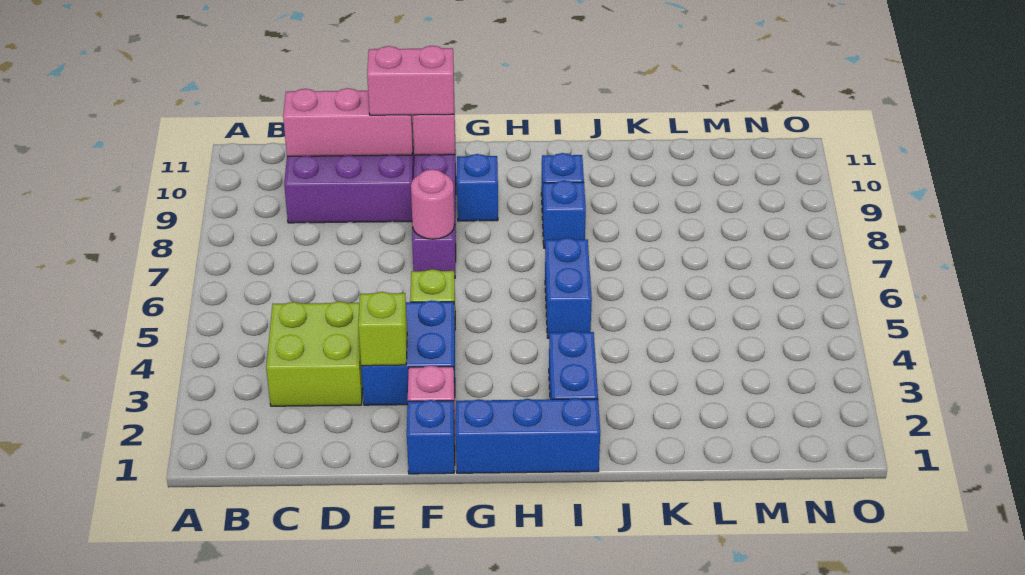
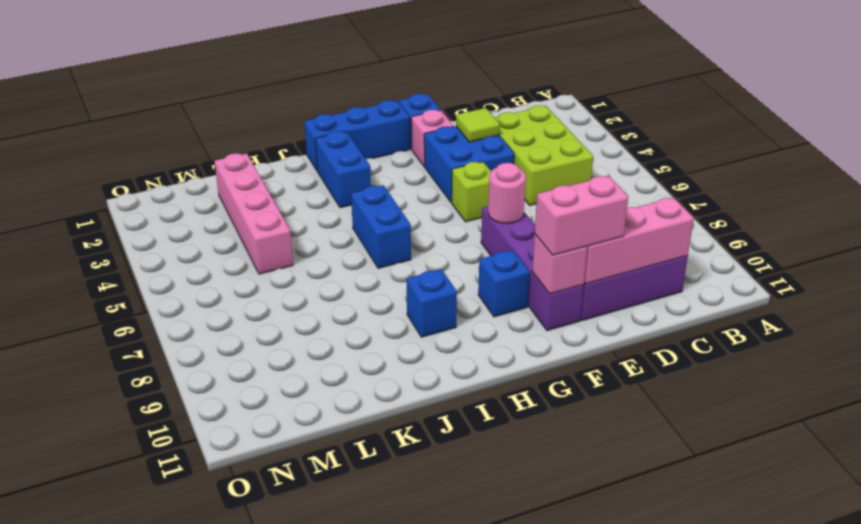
lime brick C3:D4 level 1 -> lime brick C3:D5 level 1
lime brick E3 level 2 -> lime tile E3 level 2
blue brick I8 level 1 -> none
none -> pink brick L2:L5 level 1

